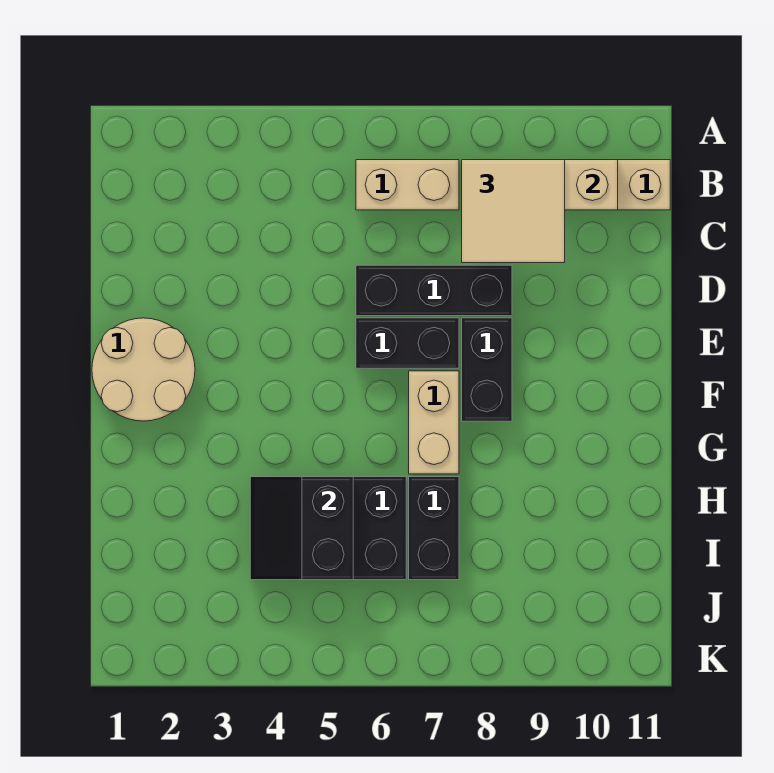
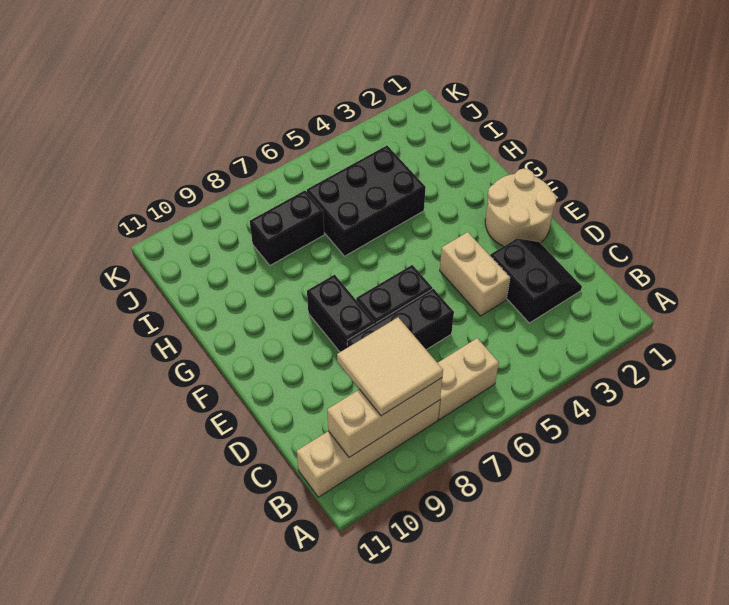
tan brick F7:G7 level 1 -> tan brick D4:E4 level 1
black slope H4:I5 level 2 top 5 -> black slope C2:D3 level 1 top 3
black brick H7:I7 level 1 -> black brick I7:I8 level 1

